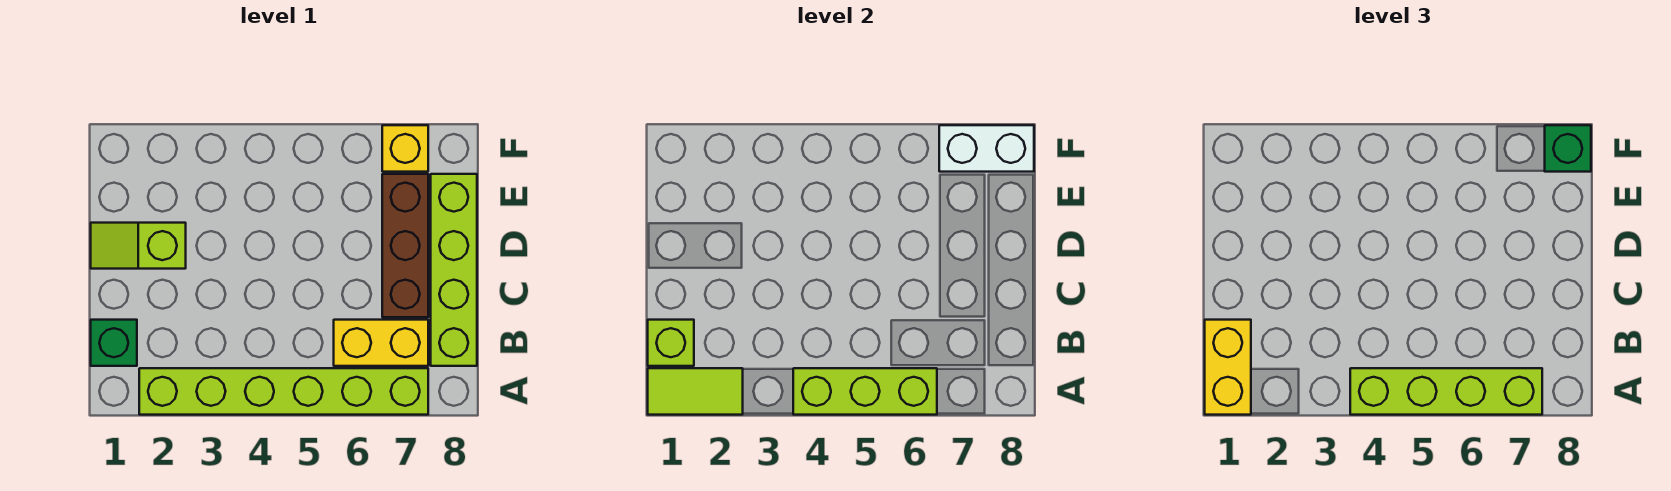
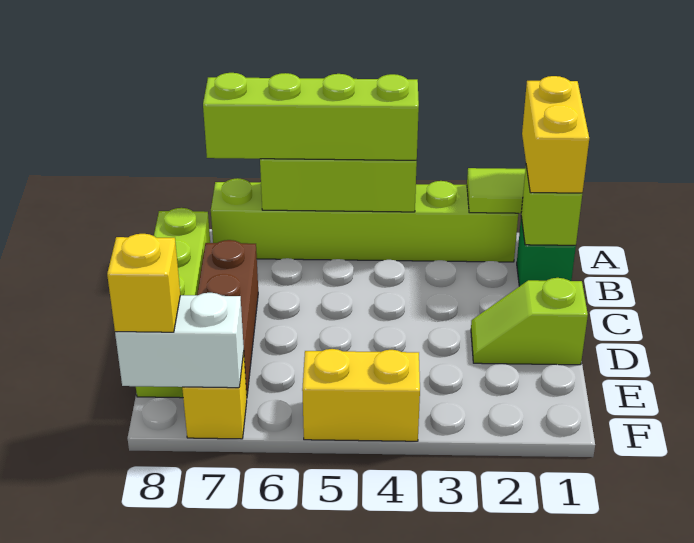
yellow brick B6:B7 level 1 -> yellow brick F4:F5 level 1
lime slope D1:D2 level 1 top 2 -> lime slope D1:D2 level 1 top 1
green brick F8 level 3 -> yellow brick F8 level 3

